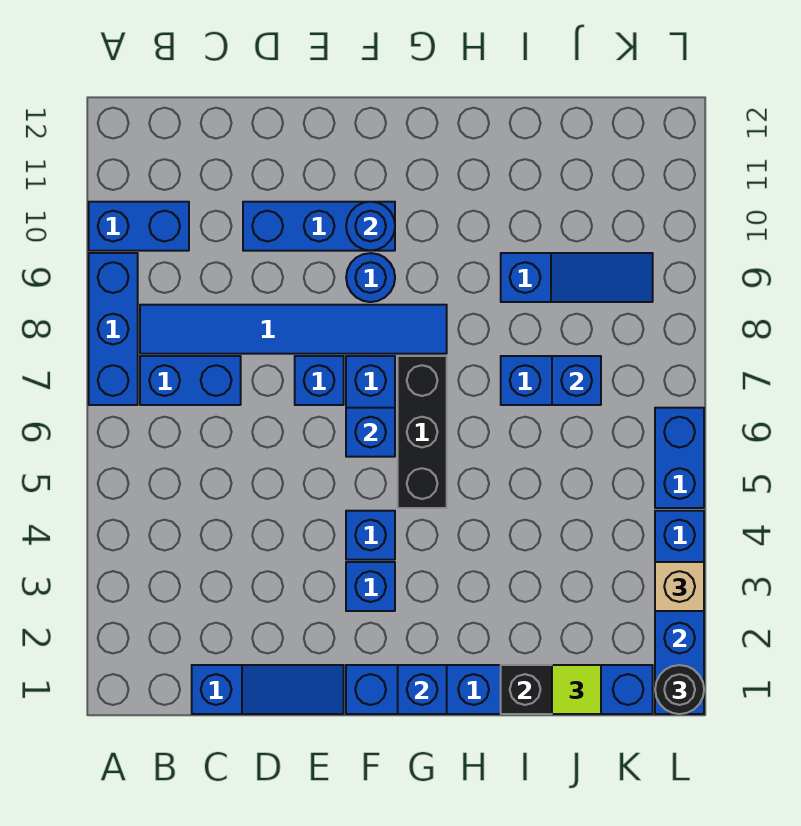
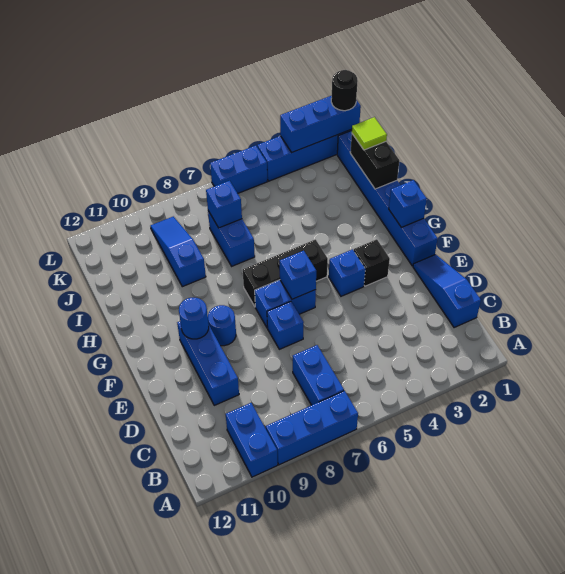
blue tile B8:G8 level 1 -> none
blue brick F3 level 1 -> black brick F3 level 1
tan brick L3 level 3 -> none

